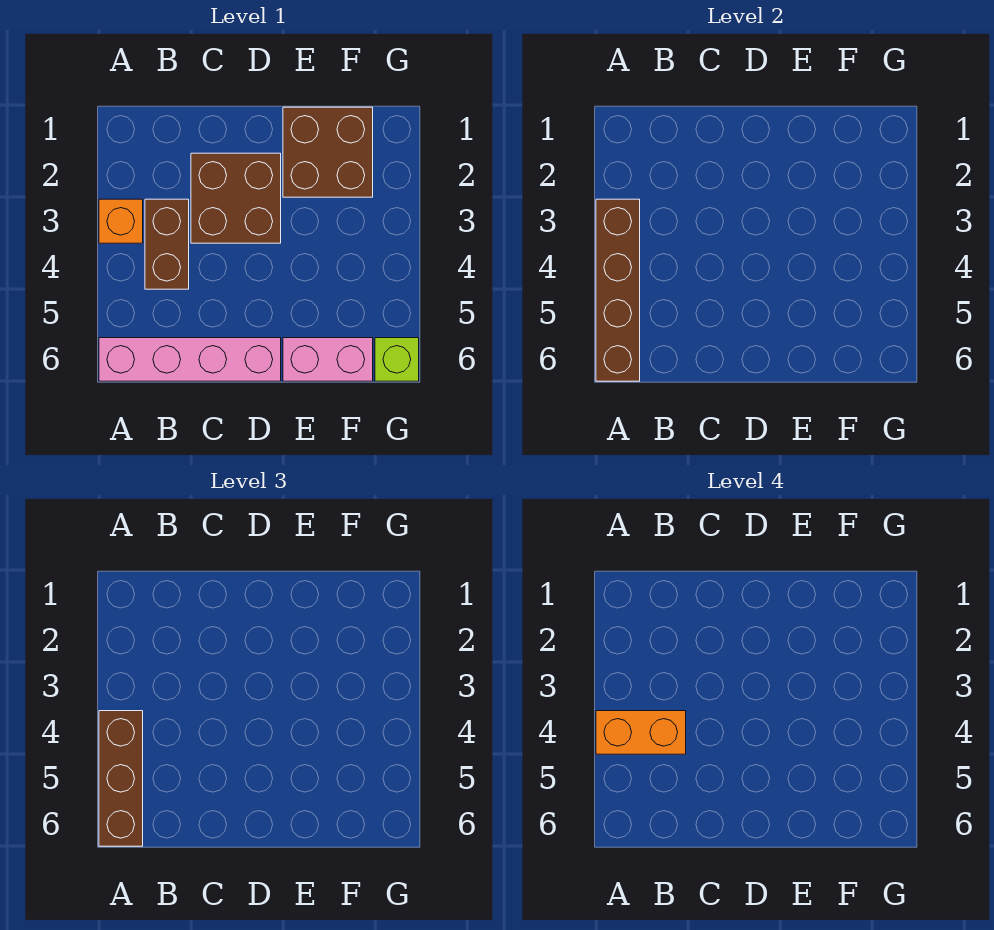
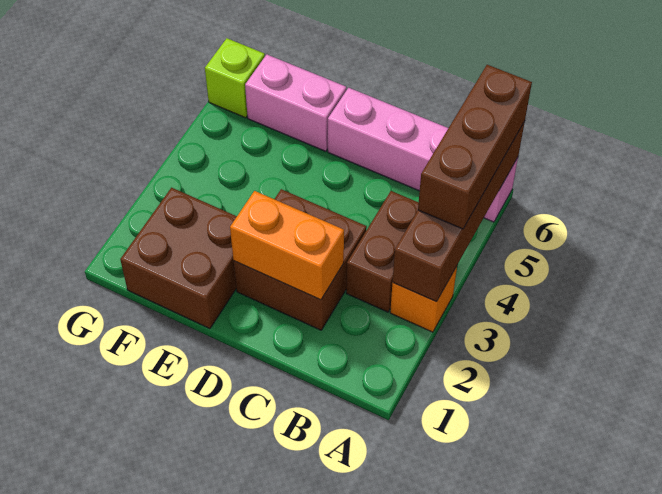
orange brick A4:B4 level 4 -> orange brick C2:D2 level 2

